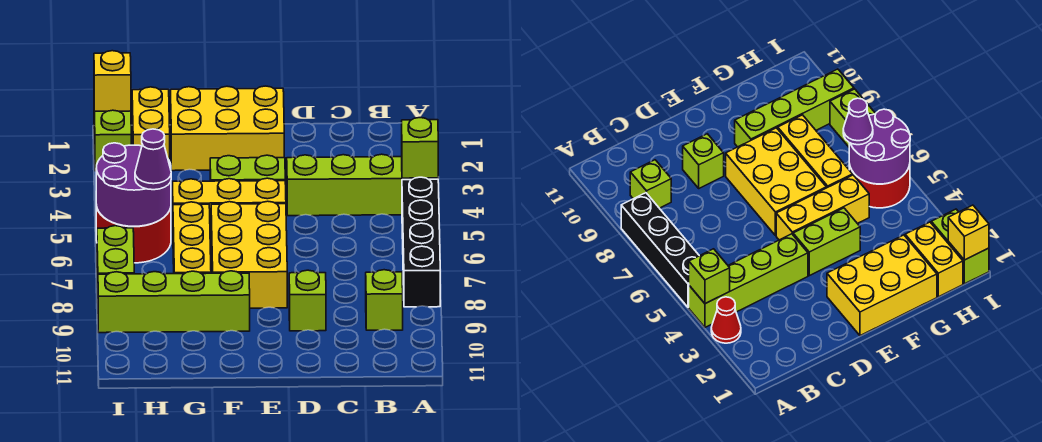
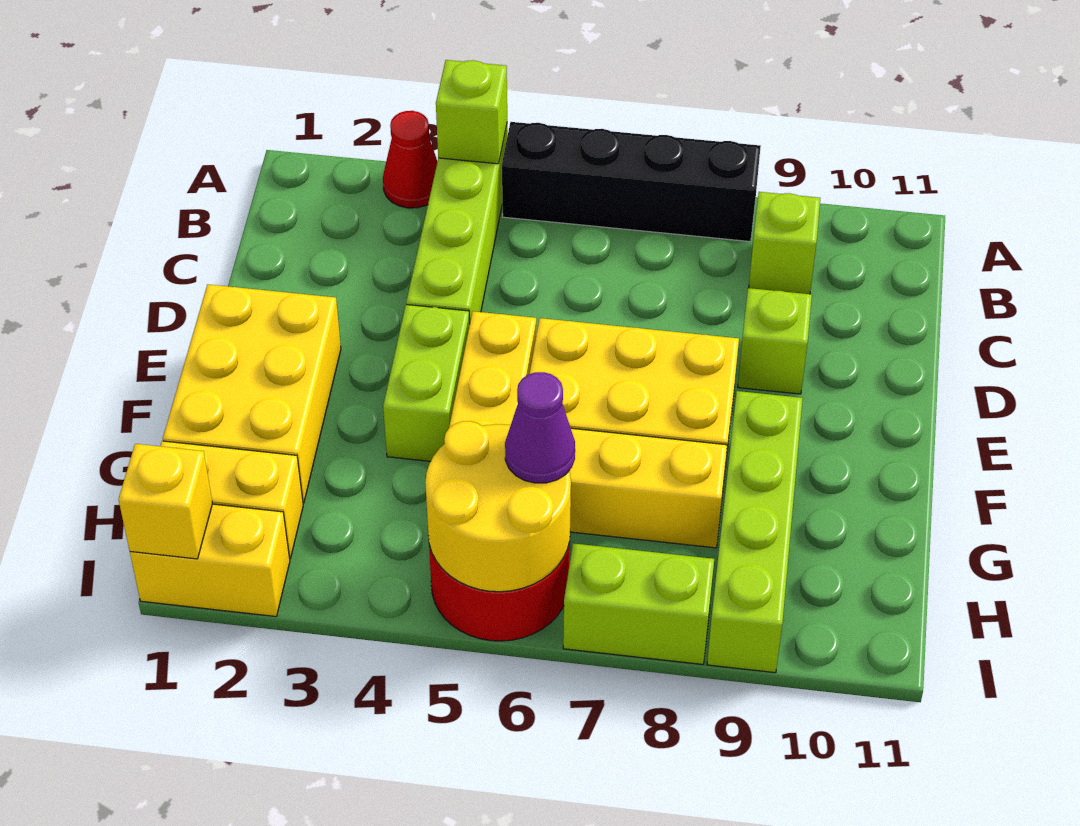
purple round brick H5:I6 level 2 -> yellow round brick H5:I6 level 2
lime brick I1:I2 level 1 -> yellow brick I1:I2 level 1

